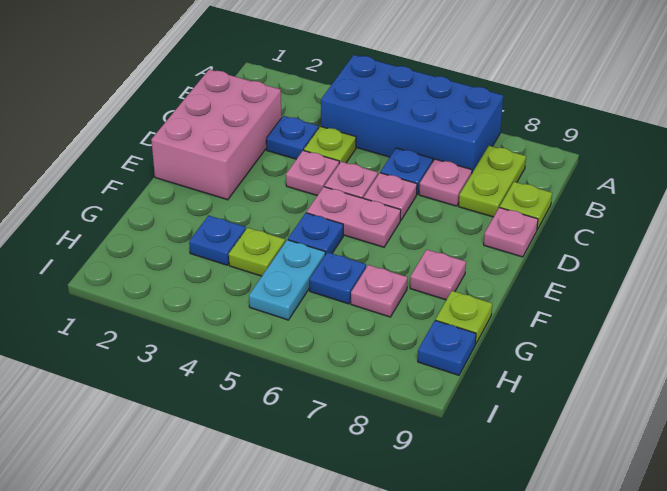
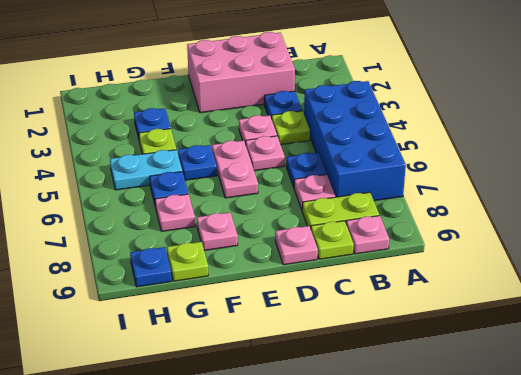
pink plate D6 level 1 -> pink plate B9 level 1

